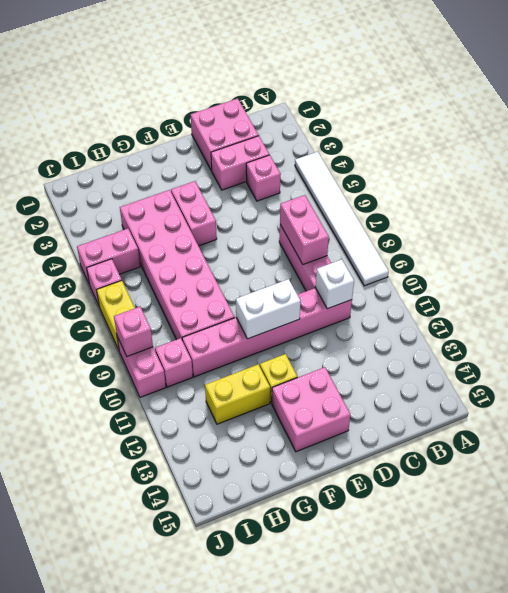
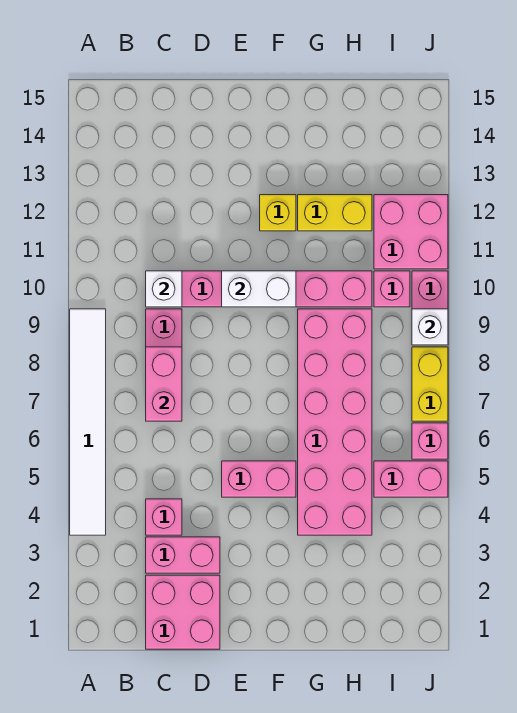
pink brick E13:F14 level 1 -> pink brick I11:J12 level 1
pink brick F4:F5 level 1 -> pink brick E5:F5 level 1
pink brick J9 level 2 -> white brick J9 level 2

